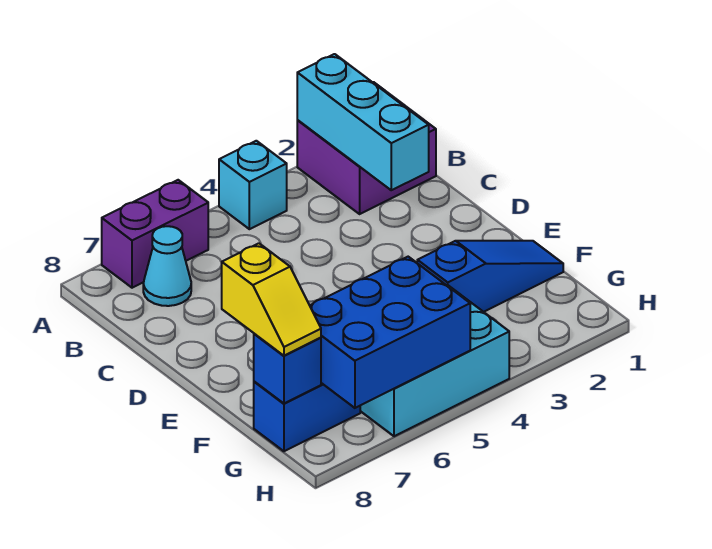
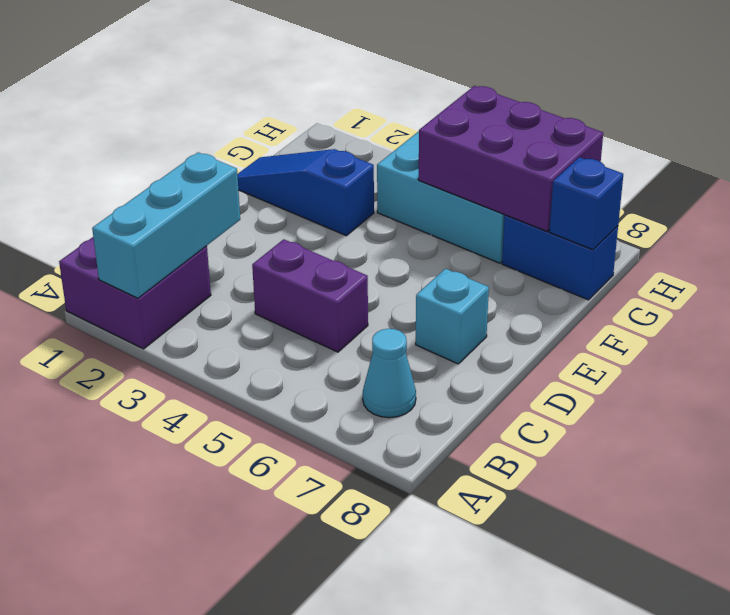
cyan brick A4 level 1 -> cyan brick D7 level 1
purple brick A6:A7 level 1 -> purple brick C4:C5 level 1
yellow slope F8:G8 level 3 top F -> none
blue brick G5:H7 level 2 -> purple brick G5:H7 level 2

